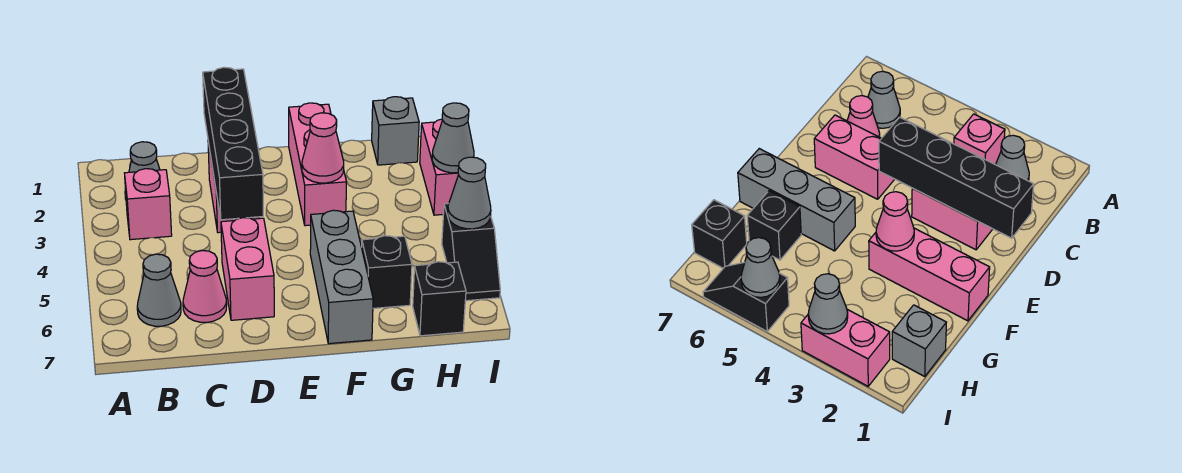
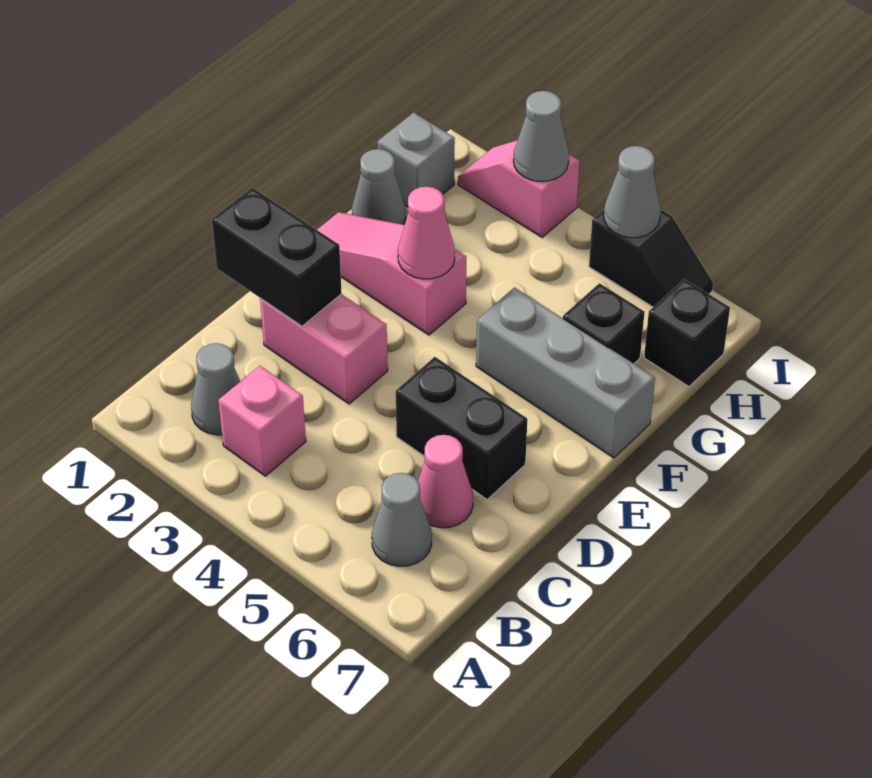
black brick D1:D4 level 2 -> black brick D1:D2 level 2
pink brick D5:D6 level 1 -> black brick D5:D6 level 1
pink brick F1:F3 level 1 -> pink slope F1:F3 level 1 top 3
none -> grey cone G1 level 1
pink brick I2:I3 level 1 -> pink slope I2:I3 level 1 top 3

